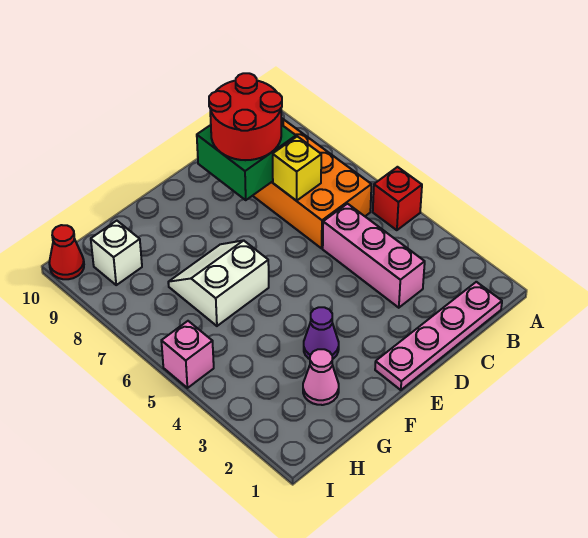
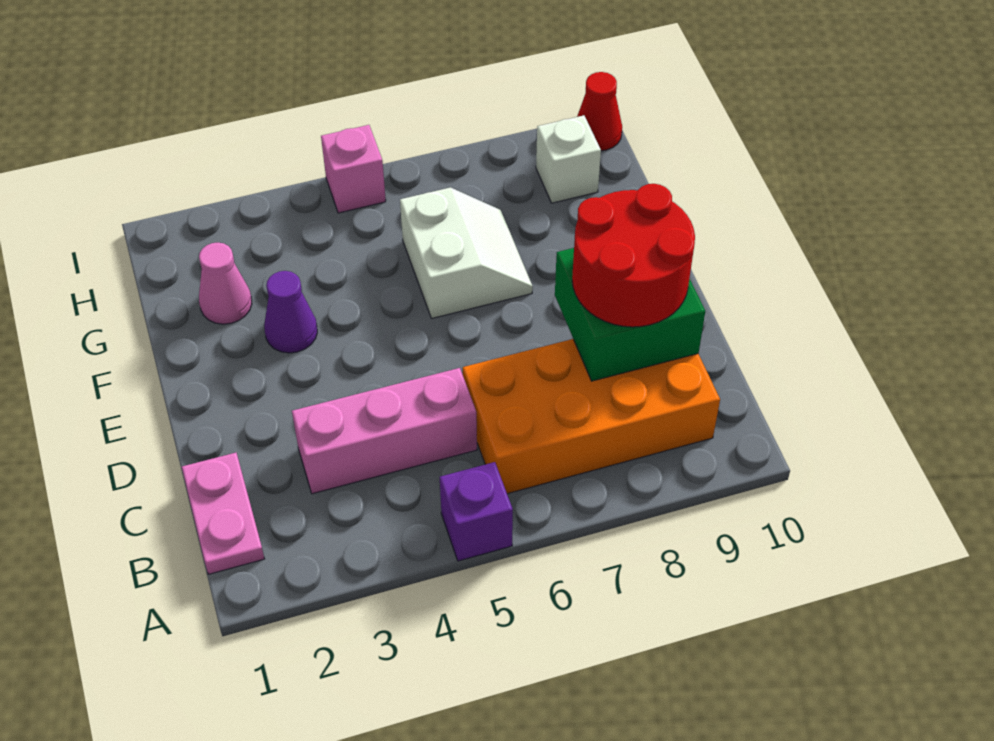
red brick A5 level 1 -> purple brick A5 level 1
pink plate B1:E1 level 1 -> pink plate B1:C1 level 1
yellow brick C7 level 2 -> none

